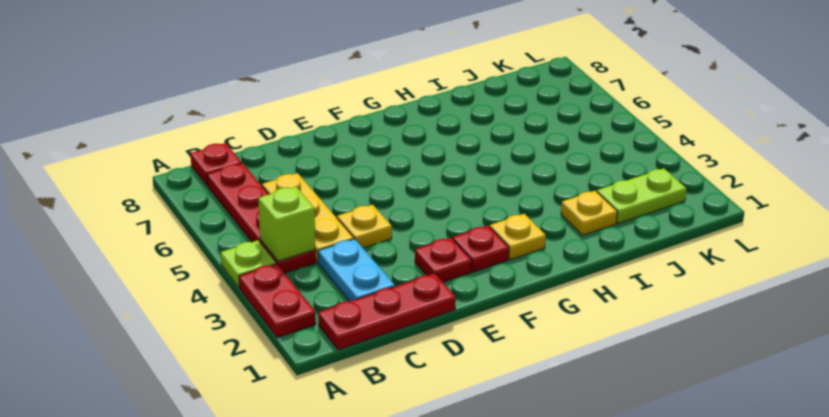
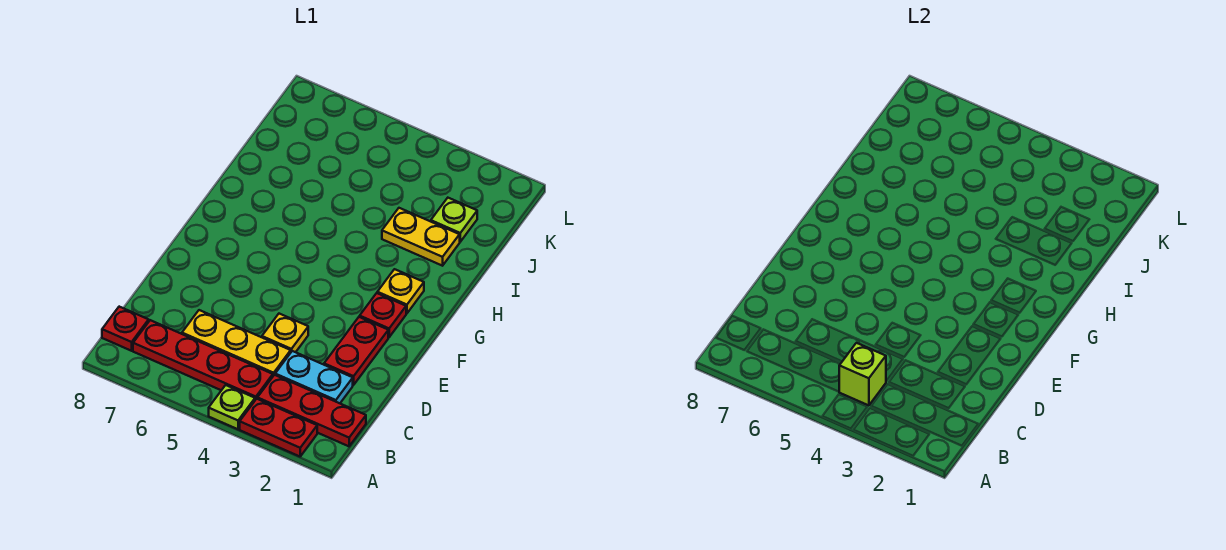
red plate B1:D1 level 1 -> red plate B1:B3 level 1
red plate E2 level 1 -> red plate D2:E2 level 1
yellow plate I2 level 1 -> yellow plate I2:I3 level 1
lime plate J2:K2 level 1 -> lime plate J2 level 1

